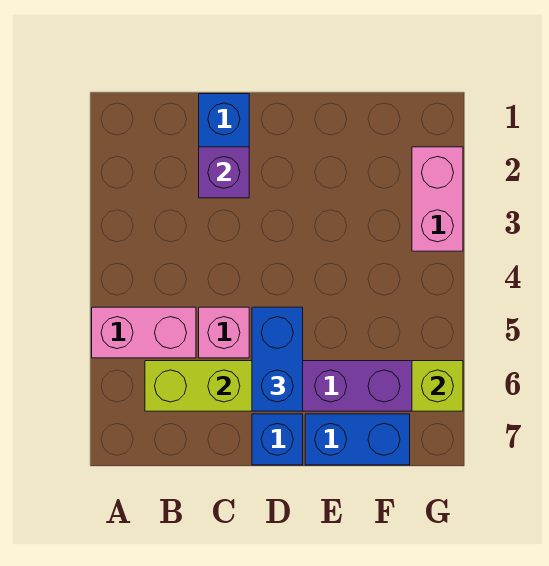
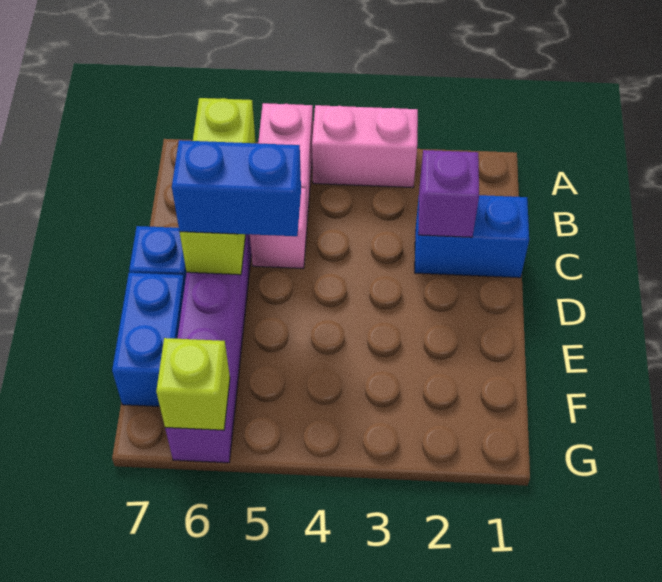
pink brick G2:G3 level 1 -> pink brick A3:A4 level 1

